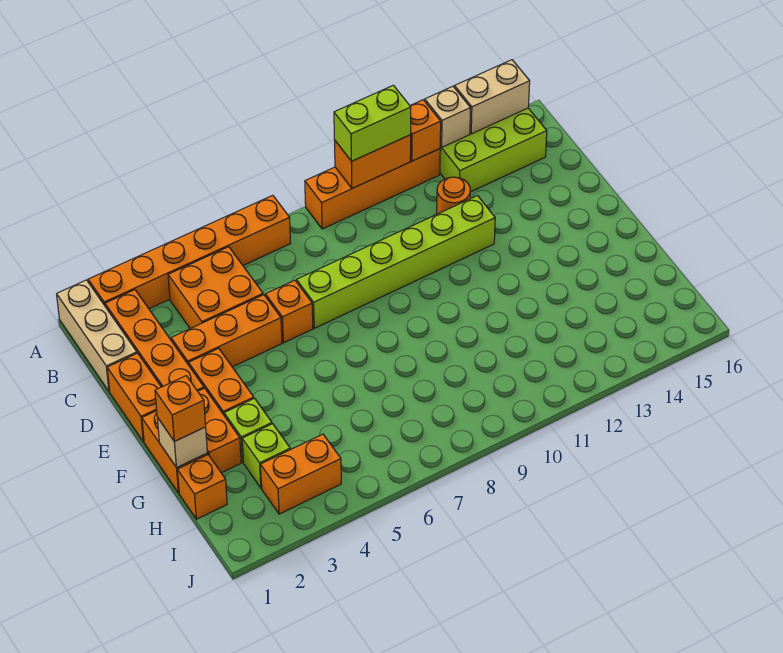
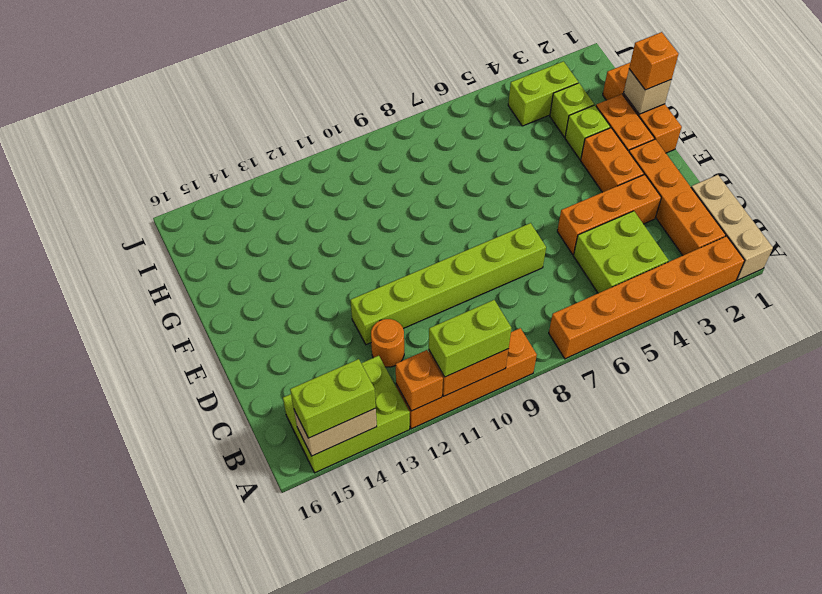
tan brick A13 level 2 -> none
none -> lime brick A14:A15 level 3
orange brick B4:C5 level 1 -> lime brick B4:C5 level 1
orange brick D1:E1 level 1 -> none
orange brick D6 level 1 -> none
orange brick I3:I4 level 1 -> lime brick I3:I4 level 1

